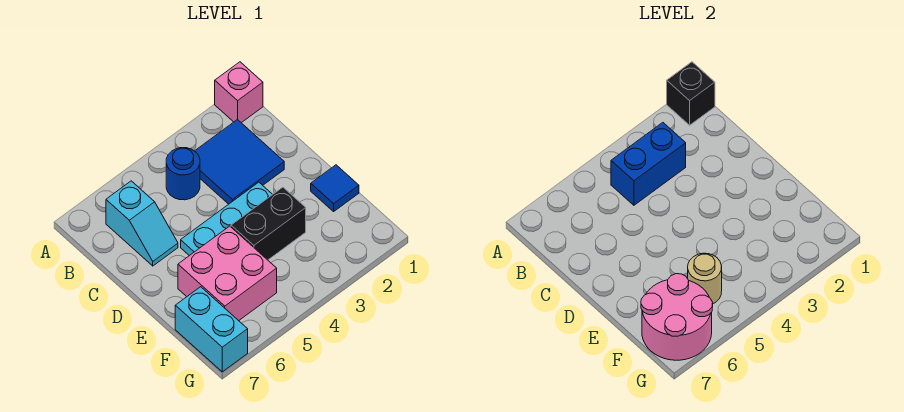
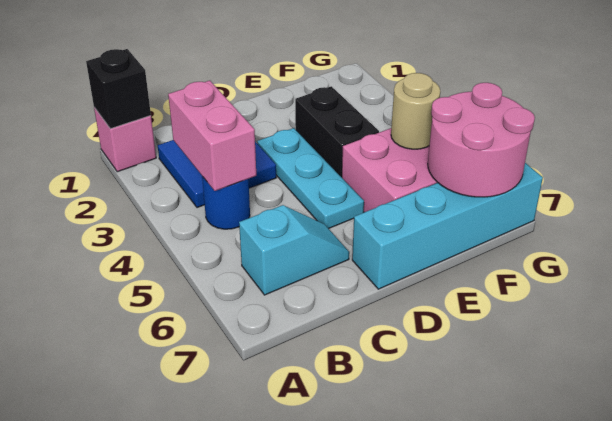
blue brick B3:B4 level 2 -> pink brick B3:B4 level 2
blue tile E1 level 1 -> none
cyan brick F7:G7 level 1 -> cyan brick D7:G7 level 1

